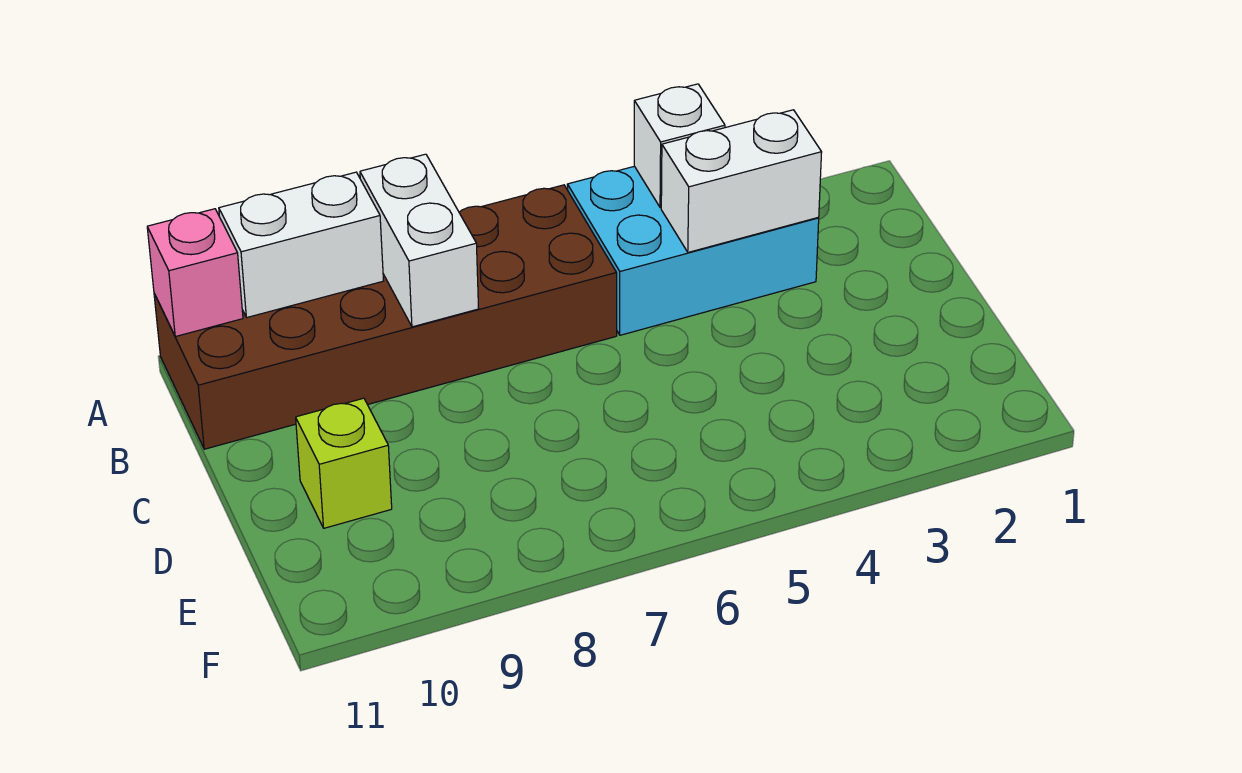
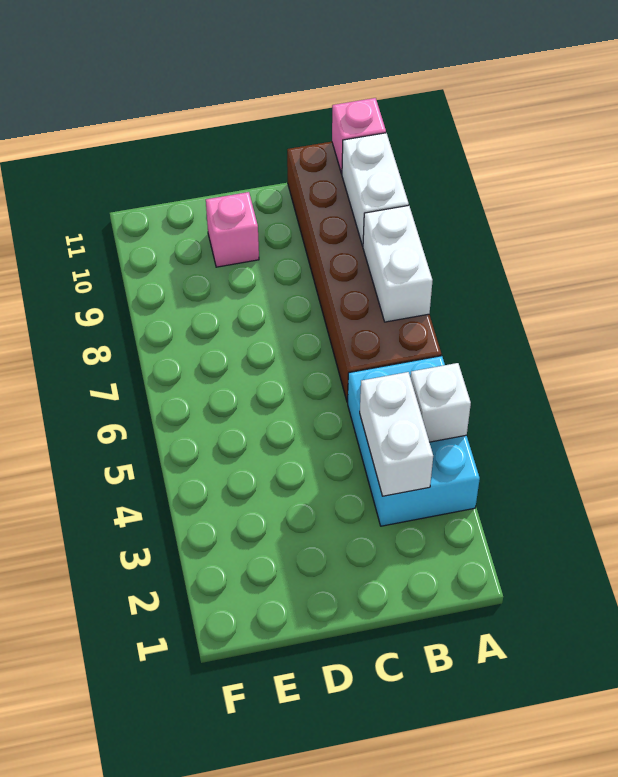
white brick A8:B8 level 2 -> white brick A7:A8 level 2
lime brick D10 level 1 -> pink brick D10 level 1

